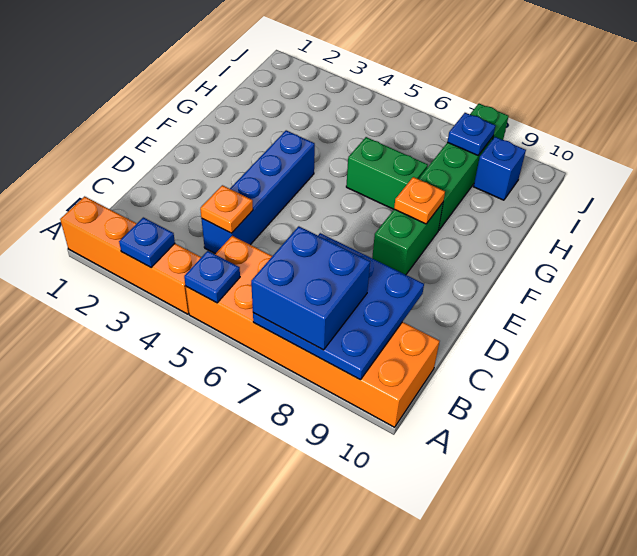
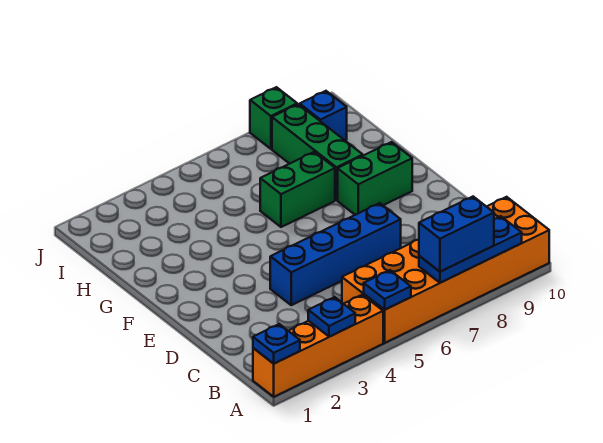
blue plate A7:C9 level 2 -> blue plate A7:A9 level 2
blue brick A7:B8 level 3 -> blue brick A7:A8 level 3
blue brick C4:F4 level 1 -> blue brick D4:D7 level 1
orange plate C4 level 2 -> none
green brick E8:F8 level 1 -> green brick F8:F9 level 1
orange plate F8 level 2 -> none
blue plate I8 level 2 -> blue plate A1 level 2

